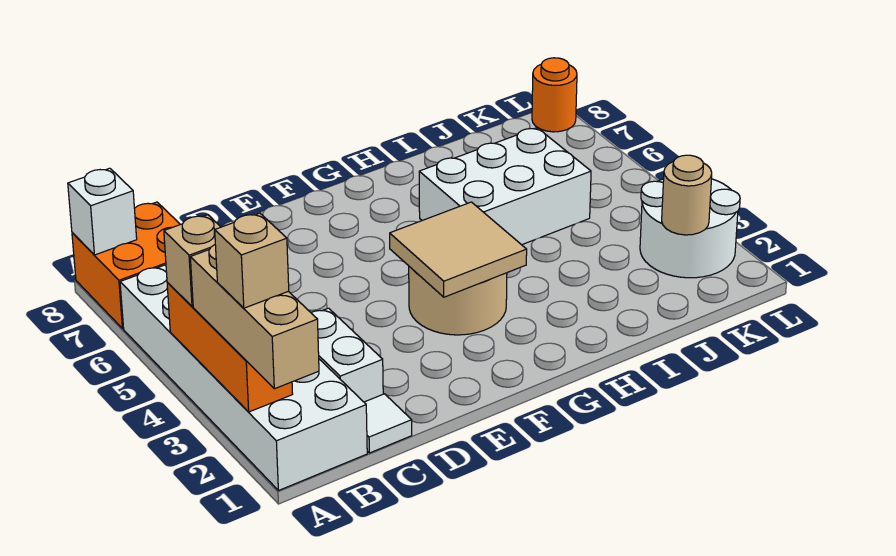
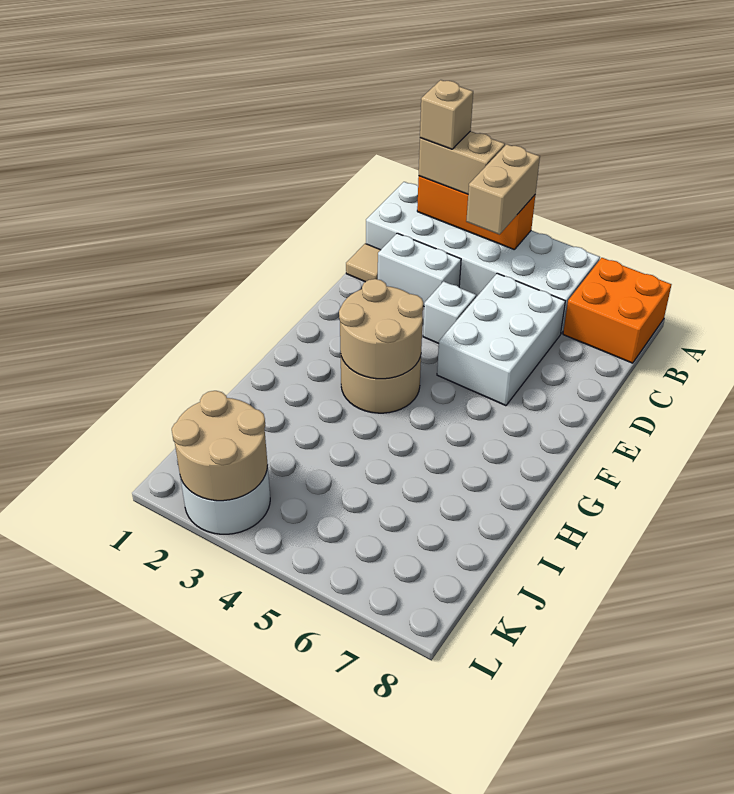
tan brick A1:A3 level 3 -> tan brick A2:A3 level 3
tan brick A4 level 3 -> tan brick A4:B4 level 3
white brick A8 level 2 -> white brick D4 level 1
white tile C1 level 1 -> tan tile C1 level 1
tan tile F3:G4 level 2 -> tan round brick F3:G4 level 2
white brick H5:J6 level 1 -> white brick C5:E6 level 1
tan round brick K2 level 2 -> tan round brick K2:L3 level 2
orange round brick L8 level 1 -> none

